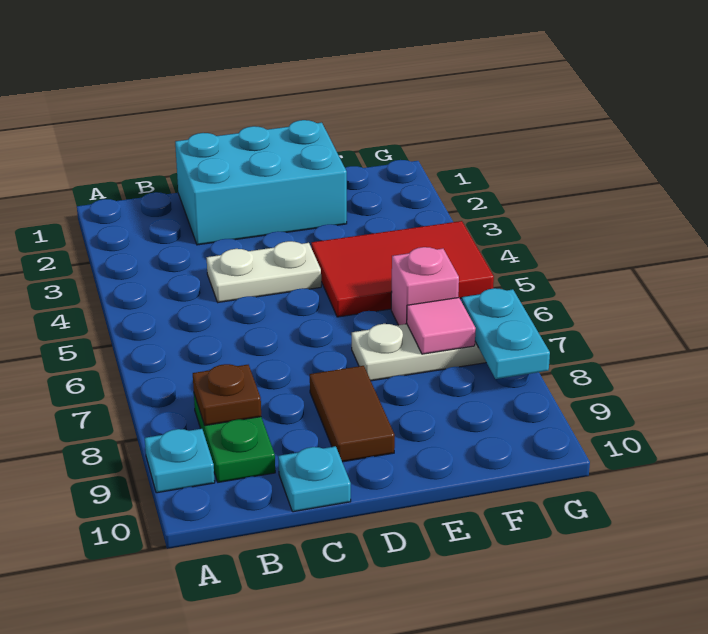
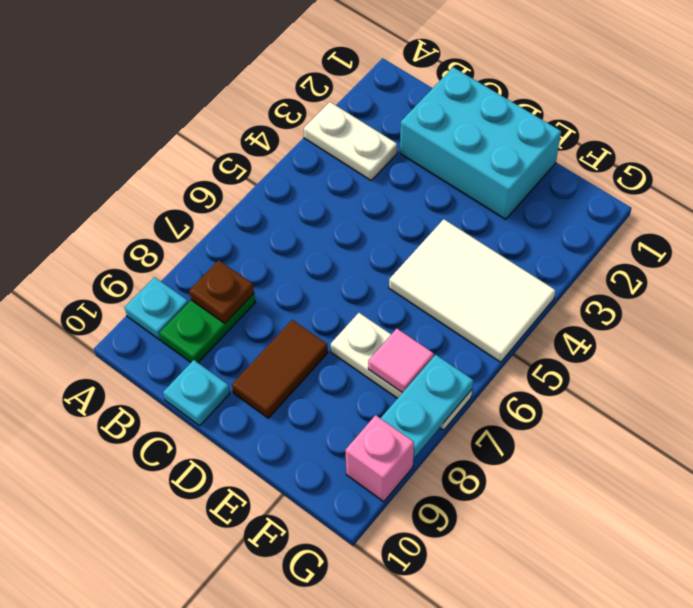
white plate C4:D4 level 1 -> white plate A3:B3 level 1
red tile E4:G5 level 1 -> white tile E4:G5 level 1
pink brick F6 level 1 -> pink brick G9 level 1

